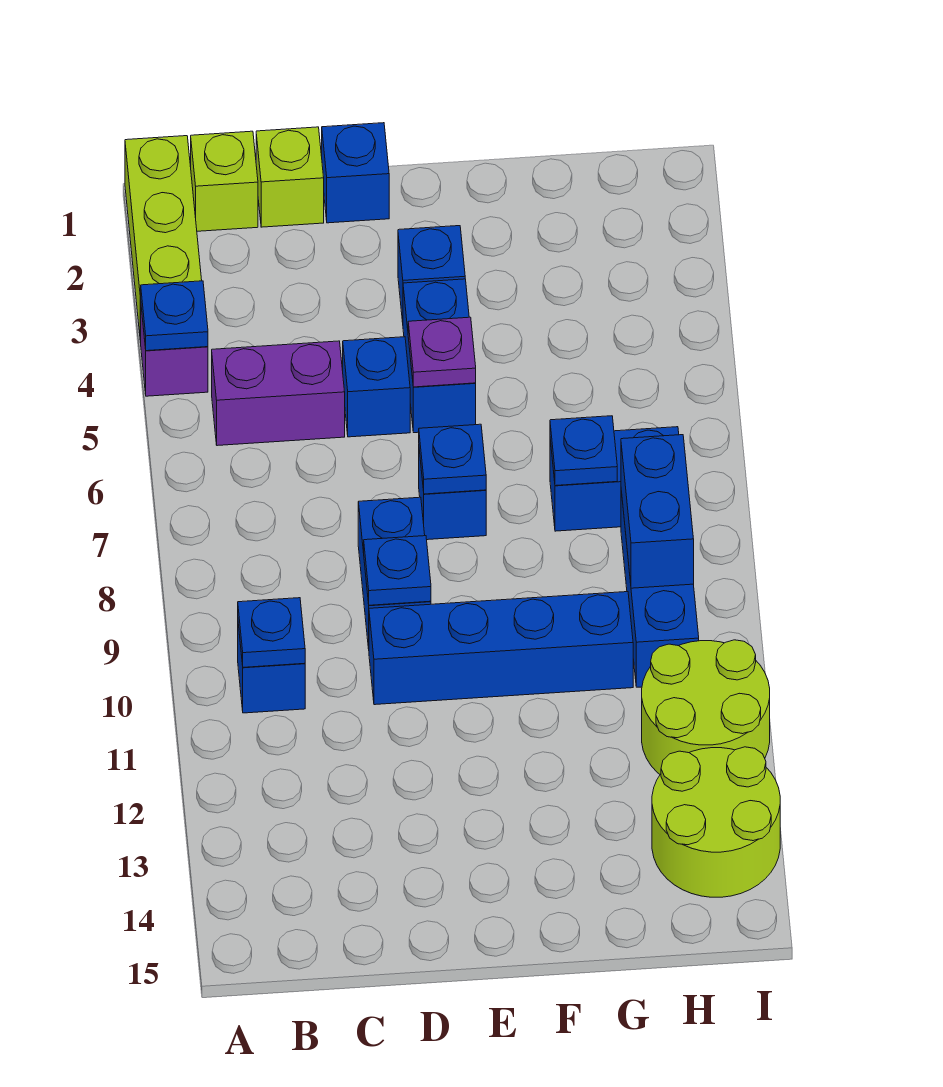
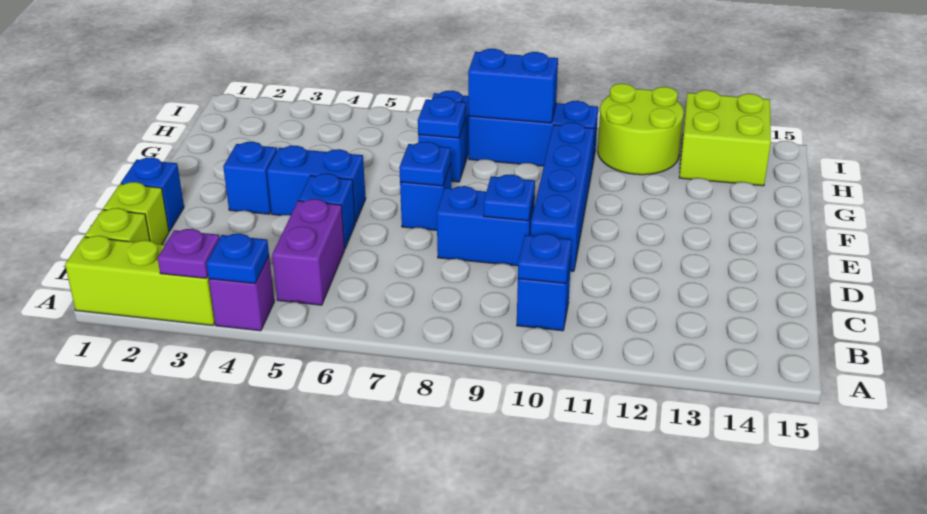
purple plate E5 level 2 -> purple plate A3 level 2
lime round brick H13:I14 level 1 -> lime brick H13:I14 level 1

